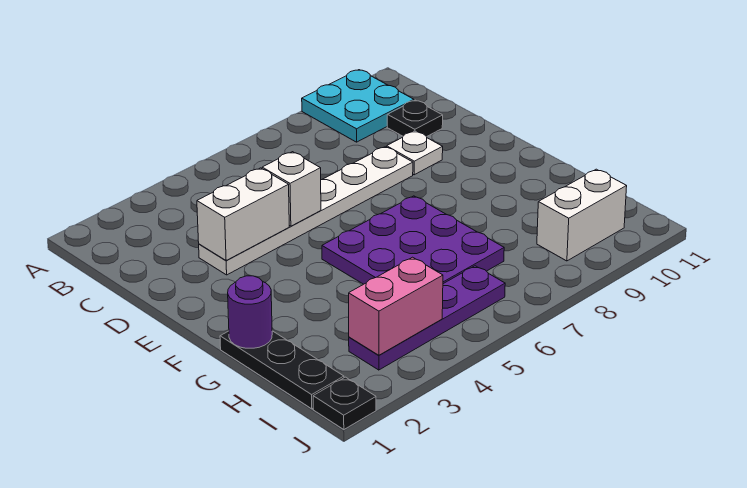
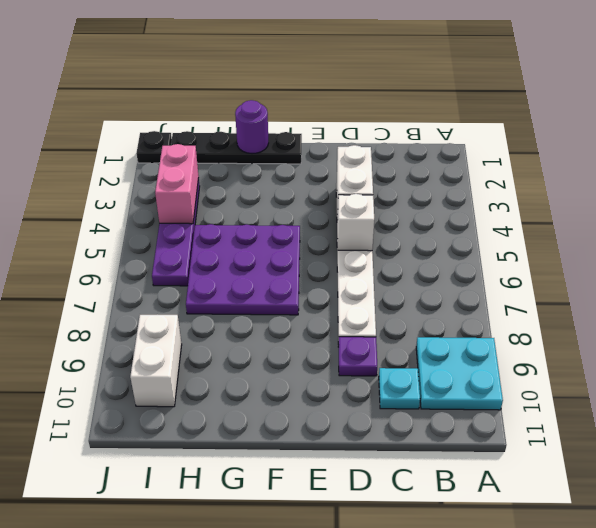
black plate C10 level 1 -> cyan plate C10 level 1
white plate D9 level 1 -> purple plate D9 level 1
black plate G1:I1 level 1 -> black plate F1:I1 level 1

